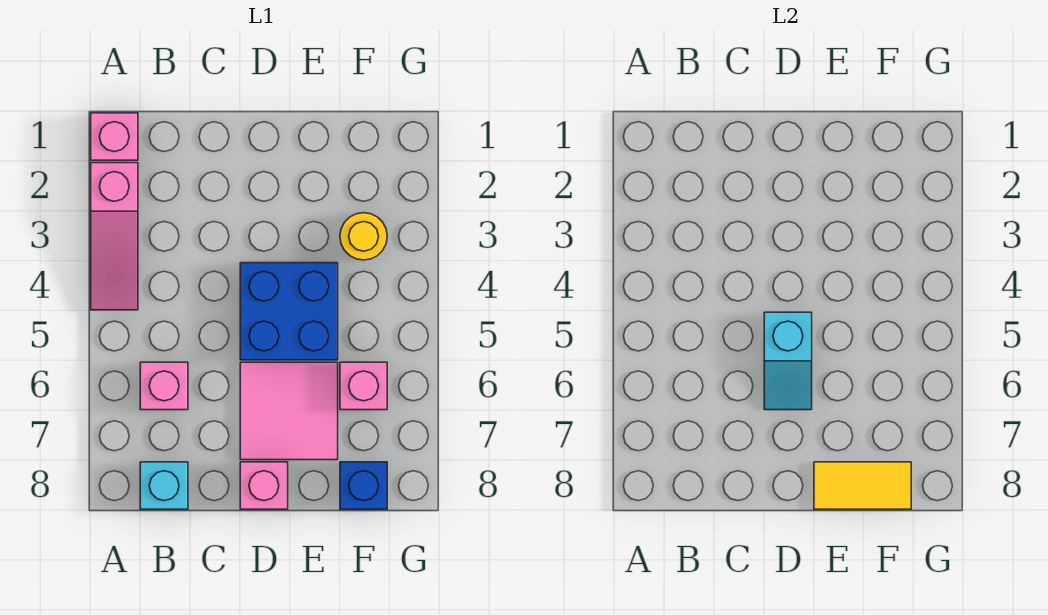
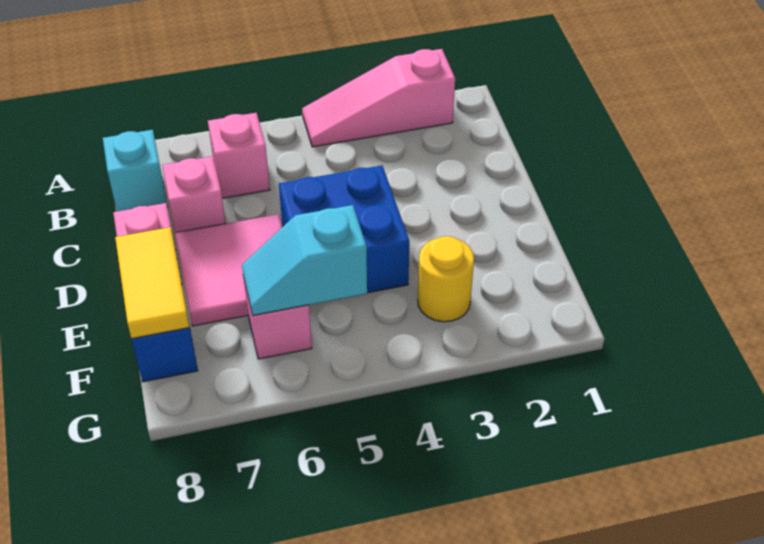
pink brick A1 level 1 -> pink brick C7 level 1
cyan slope D5:D6 level 2 top 5 -> cyan slope F5:F6 level 2 top 5

